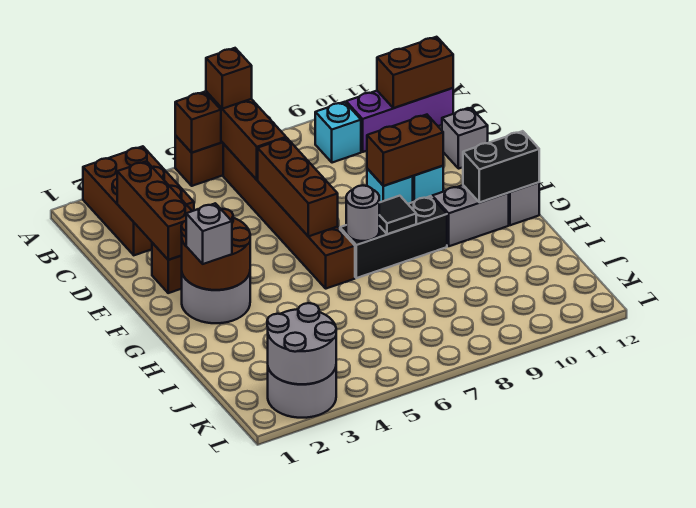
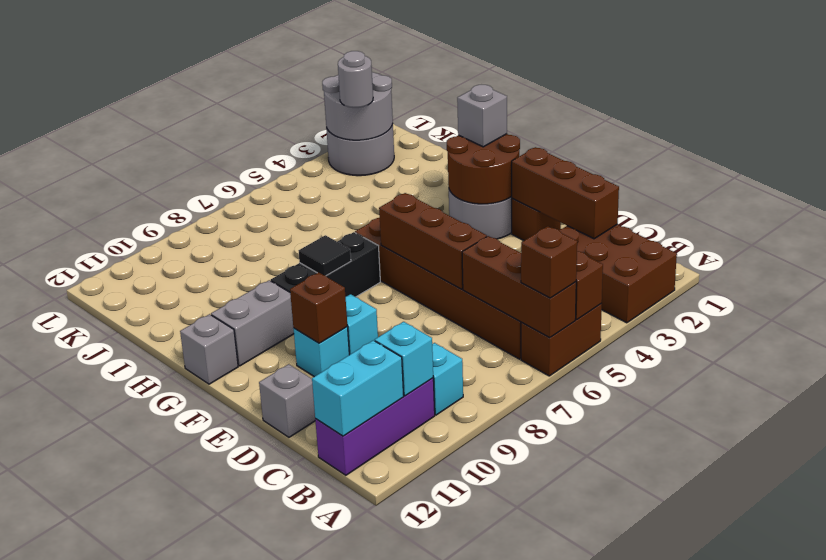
none -> cyan brick B10 level 2
brown brick B11:B12 level 2 -> cyan brick B11:B12 level 2
brown brick E9:E10 level 2 -> brown brick E10 level 2
grey round brick G7 level 2 -> grey round brick K3 level 3
black brick G11:G12 level 2 -> none

